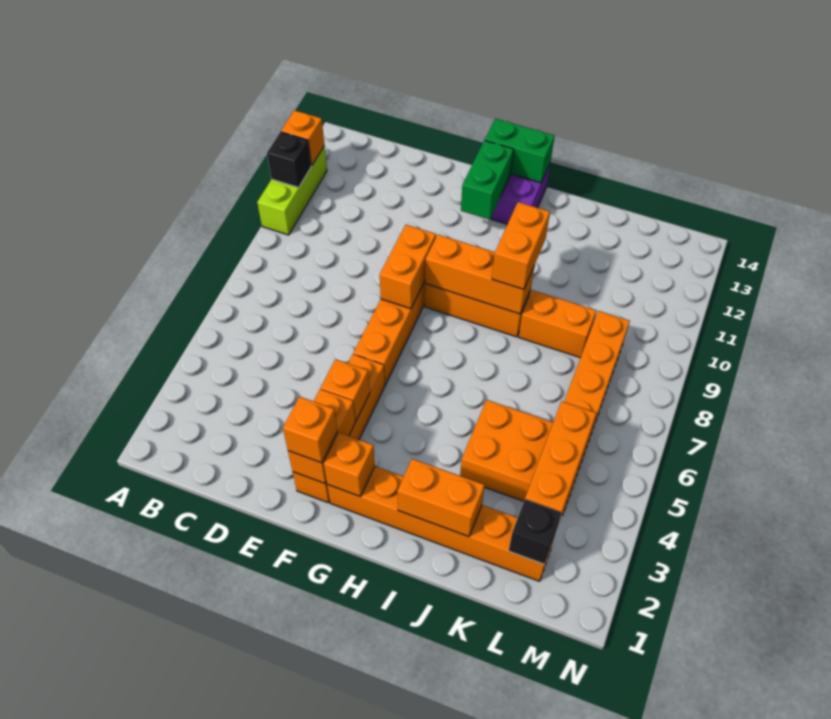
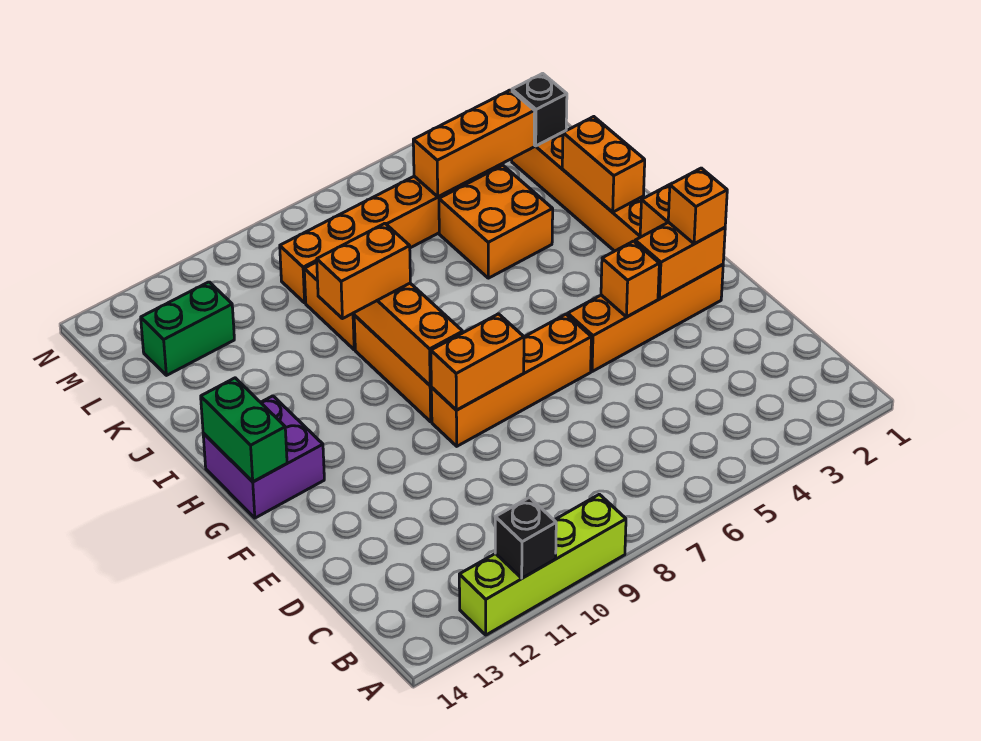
lime brick A10:A12 level 1 -> lime brick A9:A12 level 1
orange brick A12 level 2 -> none
green brick G12:G13 level 2 -> green brick L12:L13 level 1

